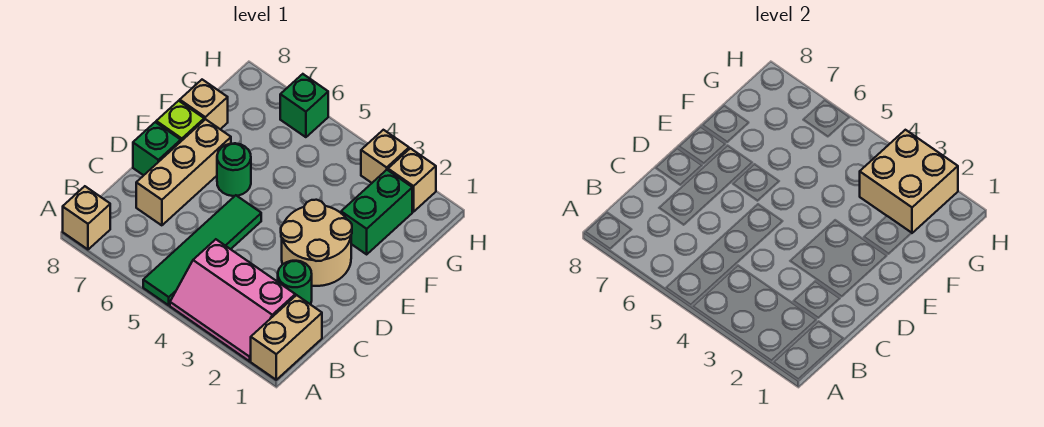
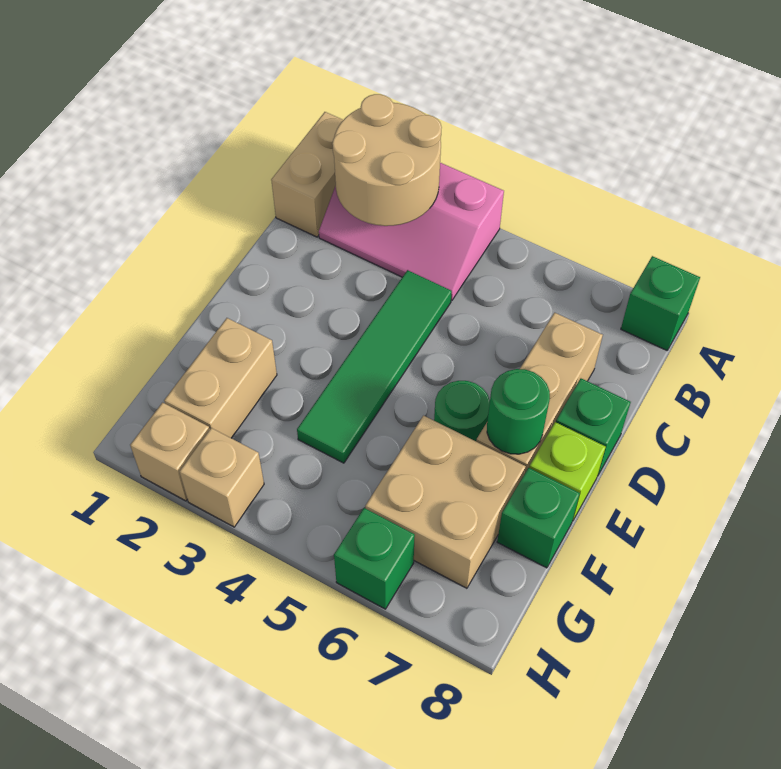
pink slope A2:B4 level 1 top B -> pink slope A2:B4 level 1 top A
green tile A5:D5 level 1 -> green tile C4:F4 level 1
tan brick A8 level 1 -> green brick A8 level 1
green round brick C2 level 1 -> green round brick E7 level 2
tan round brick D2:E3 level 1 -> tan round brick A2:B3 level 2
green brick F2:G2 level 1 -> tan brick F2:G2 level 1
tan brick F8 level 1 -> green brick F8 level 1
tan brick G2:H3 level 2 -> tan brick F6:G7 level 1

